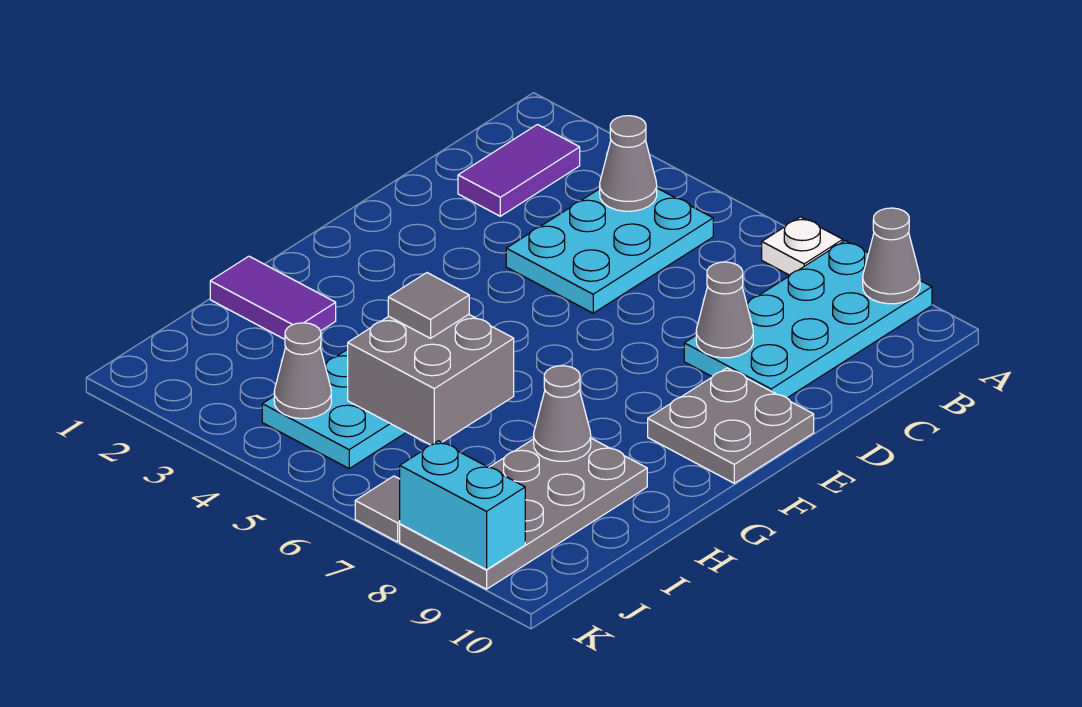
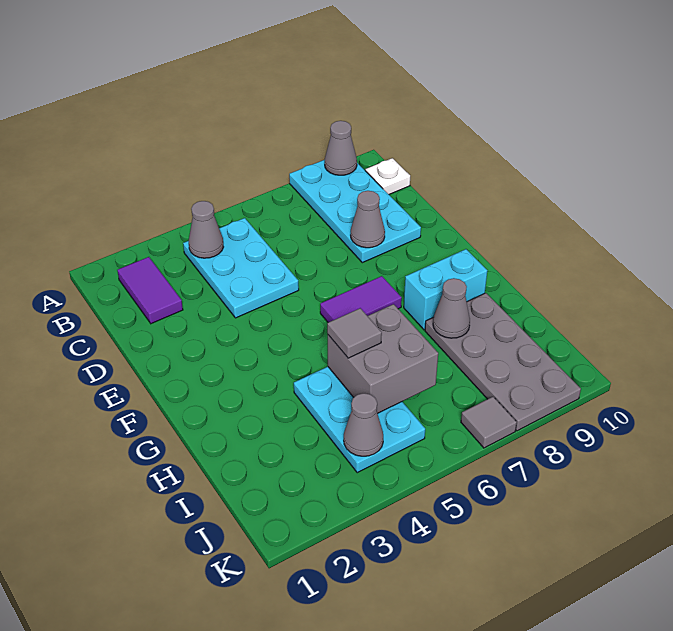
white plate A7 level 1 -> white plate B10 level 1
grey plate E9:F10 level 1 -> none
purple tile H1:H2 level 1 -> purple tile F6:F7 level 1
cyan brick K8:K9 level 2 -> cyan brick G8:G9 level 1

